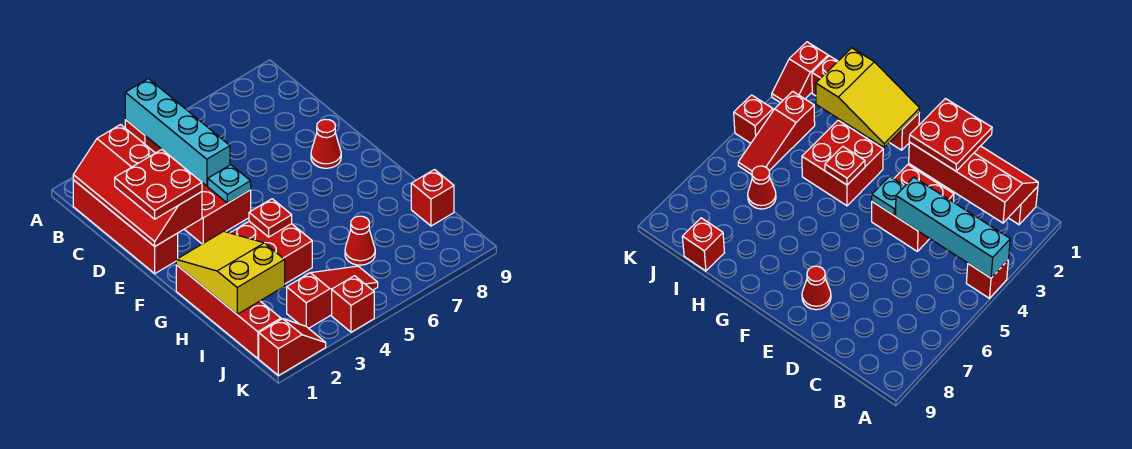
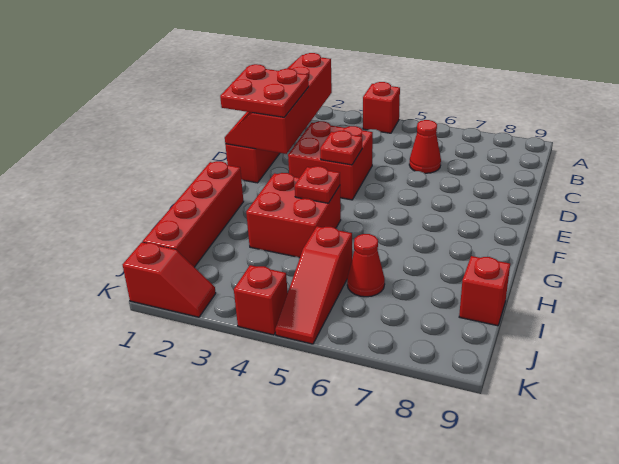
cyan brick A4:D4 level 2 -> none
cyan plate E4 level 2 -> red plate E4 level 2
red cone E8 level 1 -> red cone C6 level 1
yellow slope G1:I2 level 2 top I -> none
red slope J3:J5 level 1 top 3 -> red slope I5:K5 level 1 top I

